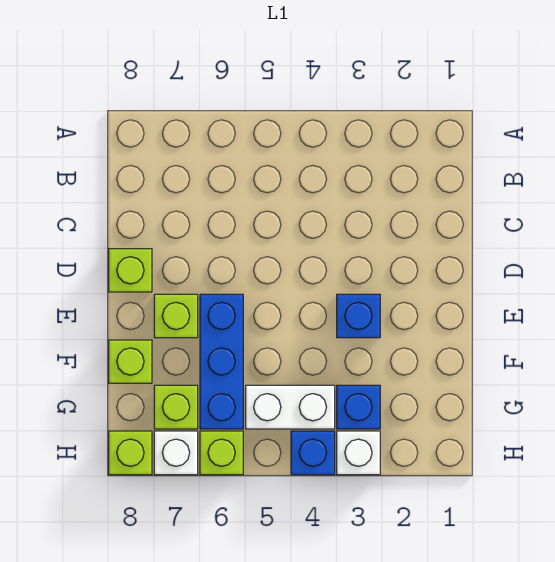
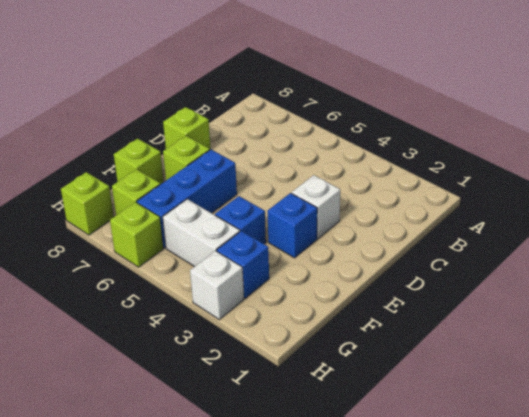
blue brick H4 level 1 -> blue brick F4 level 1
white brick H7 level 1 -> white brick D3 level 1

